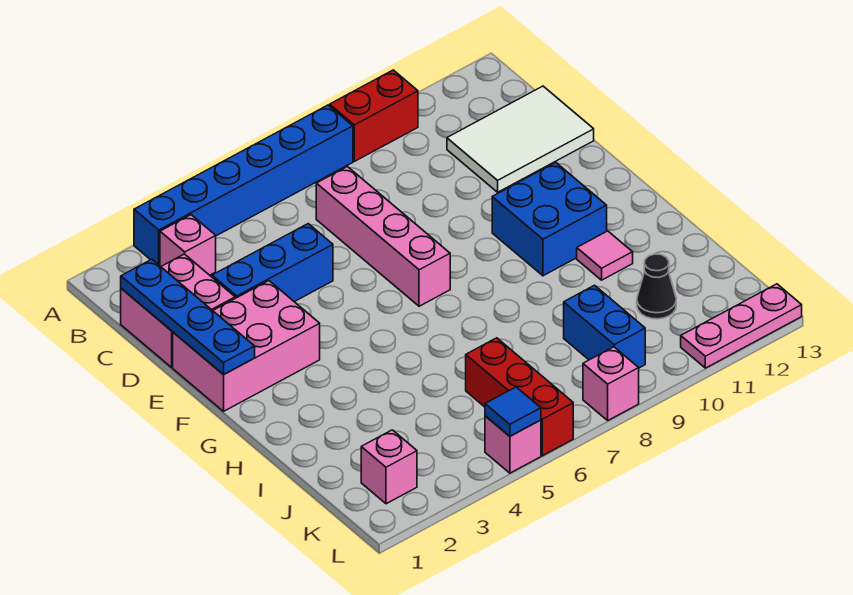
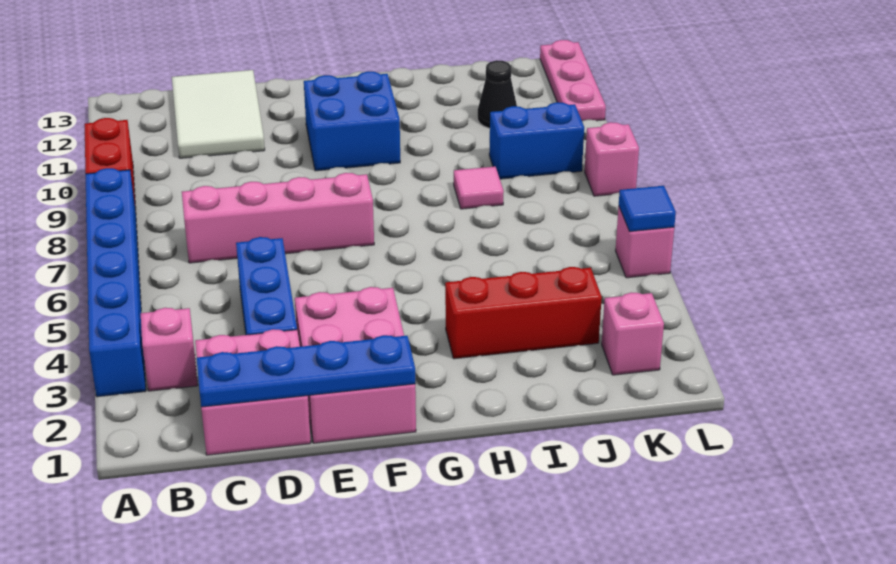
pink tile H11 level 1 -> pink tile I8 level 1
red brick J6:L6 level 1 -> red brick H3:J3 level 1

